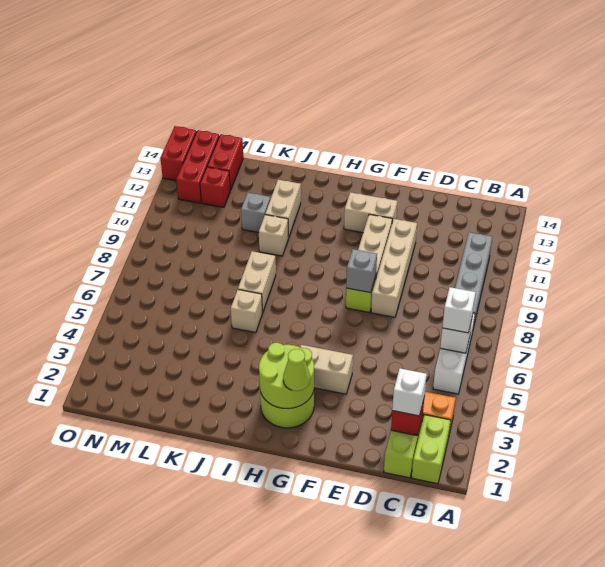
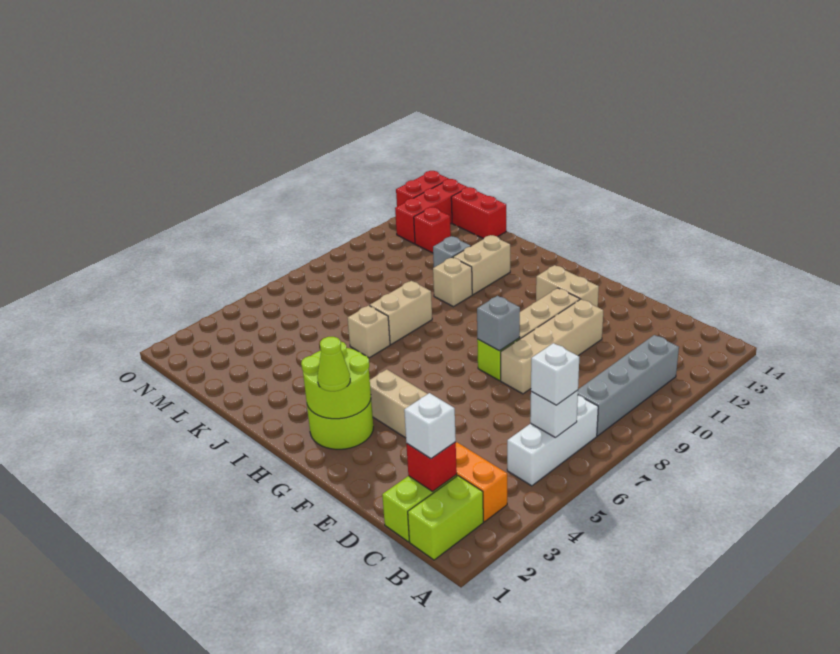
red brick M13:M14 level 1 -> red brick L14:M14 level 1

